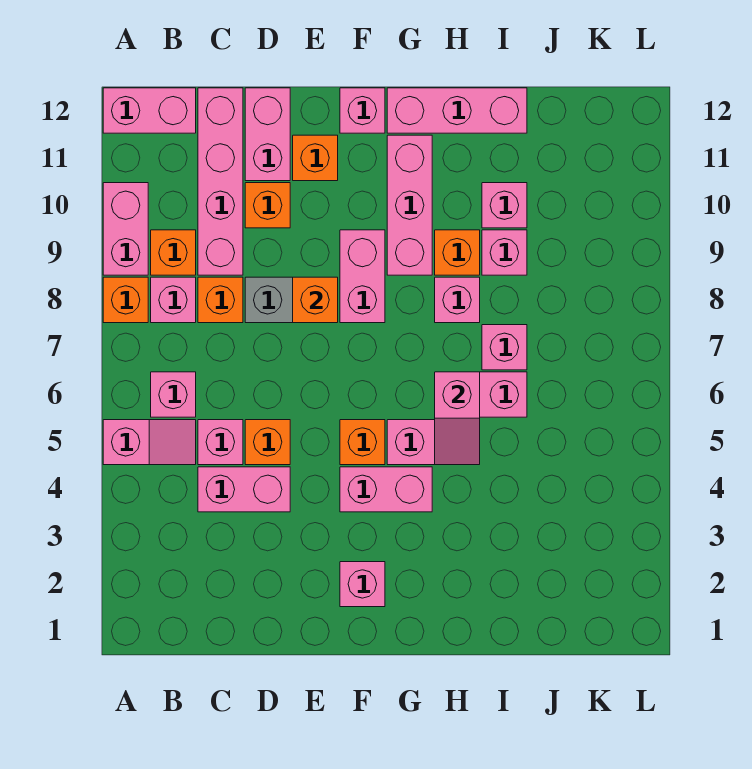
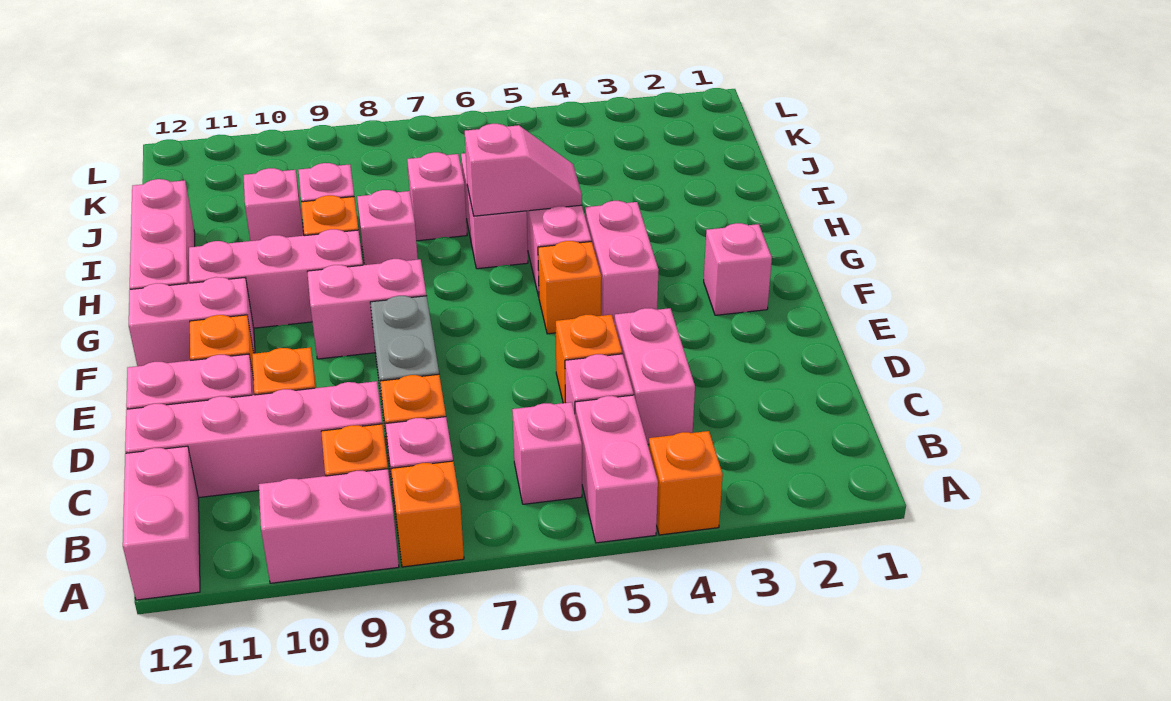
pink slope A5:B5 level 1 top A -> pink brick A5:B5 level 1
orange brick E8 level 2 -> orange brick A4 level 1
pink brick F12 level 1 -> pink brick F11:F12 level 1

